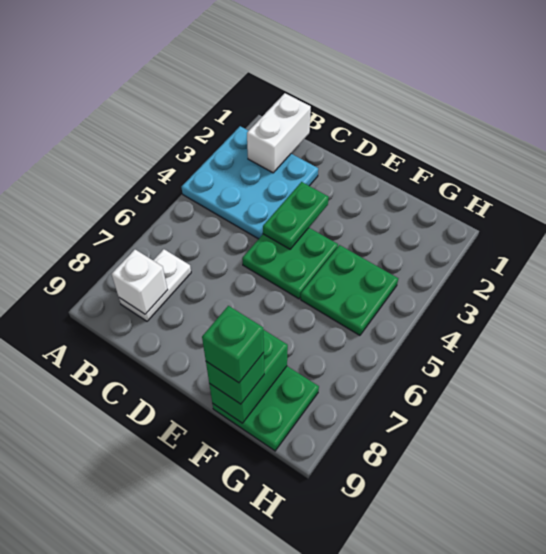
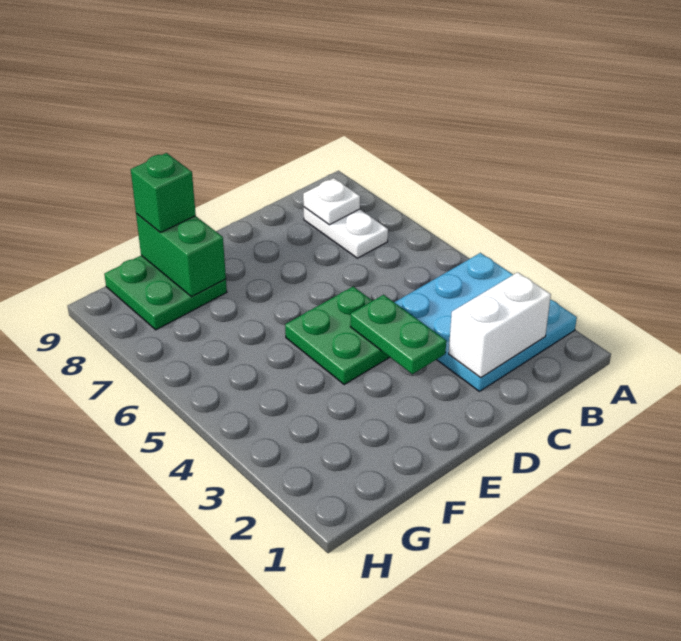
white brick B1:B2 level 2 -> white brick B2:C2 level 2
white brick B8 level 2 -> white plate B8 level 2
green plate F4:G5 level 1 -> none
green brick F9 level 4 -> none

